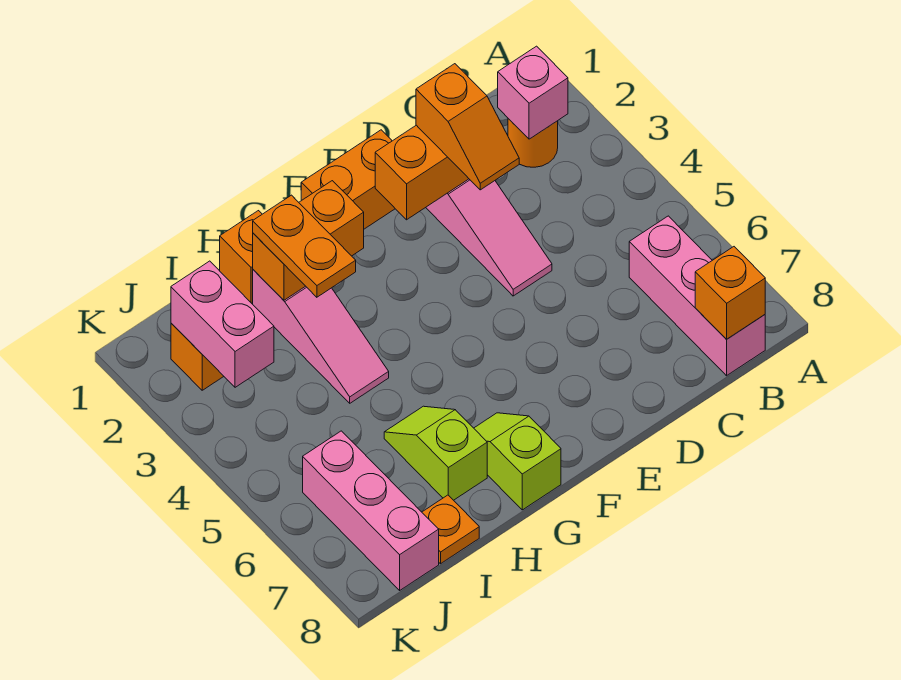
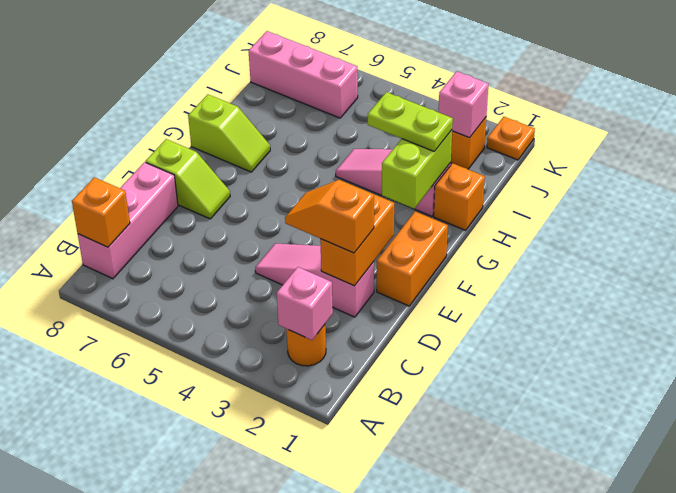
pink brick B6:B8 level 1 -> pink brick B8:D8 level 1
orange brick G2:H2 level 2 -> lime brick G2:H2 level 2
orange plate H2:H3 level 3 -> lime plate H2:H3 level 3
lime slope H6:H7 level 1 top 7 -> lime slope E7:E8 level 1 top 8
orange plate I8 level 1 -> orange plate K1 level 1
pink brick J2:J3 level 2 -> pink brick J2 level 2

